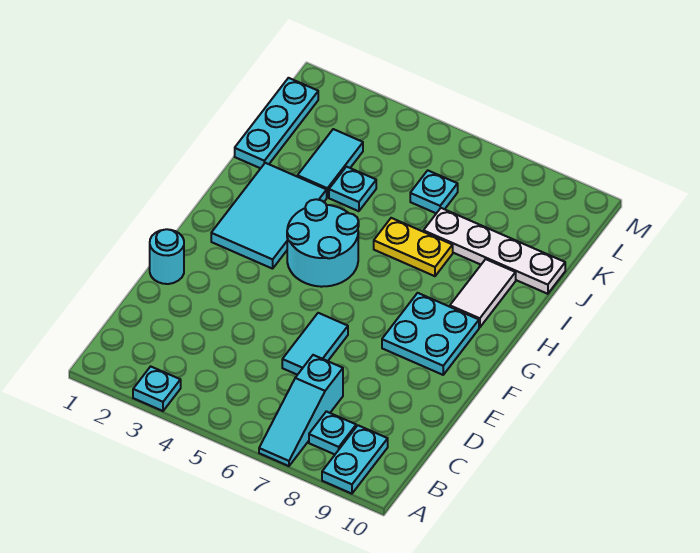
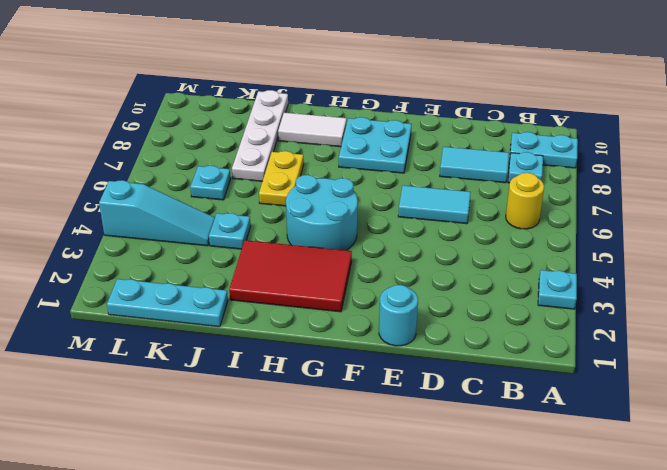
cyan slope A7:C7 level 1 top C -> cyan slope K4:M4 level 1 top M
none -> yellow round brick B6 level 1
cyan tile G2:I3 level 1 -> red tile G2:I3 level 1
cyan tile J3:K3 level 1 -> cyan tile C8:D8 level 1

